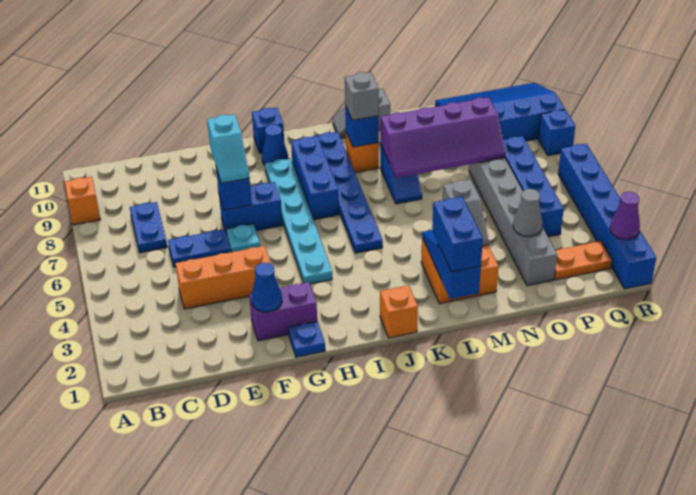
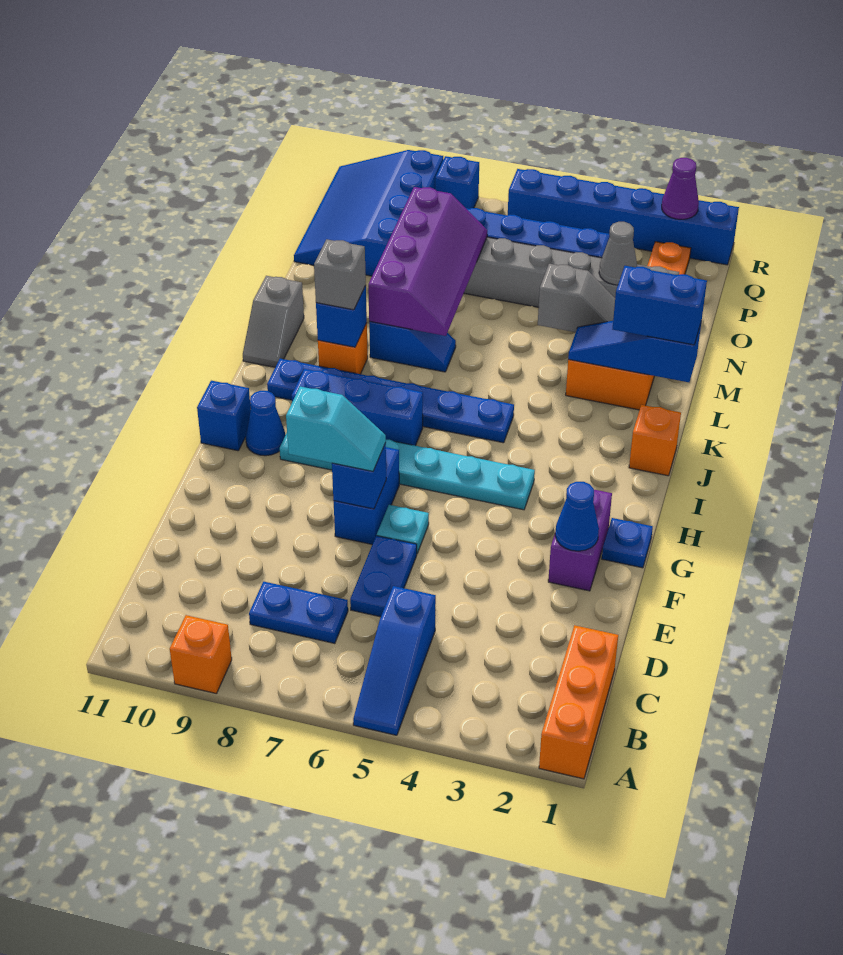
none -> blue slope A5:C5 level 1 top C
orange brick D4:F4 level 1 -> orange brick A1:C1 level 1

